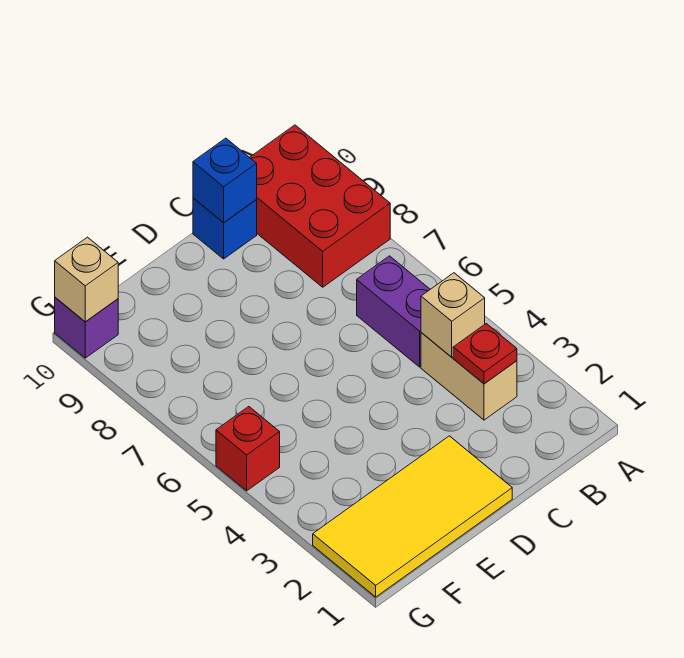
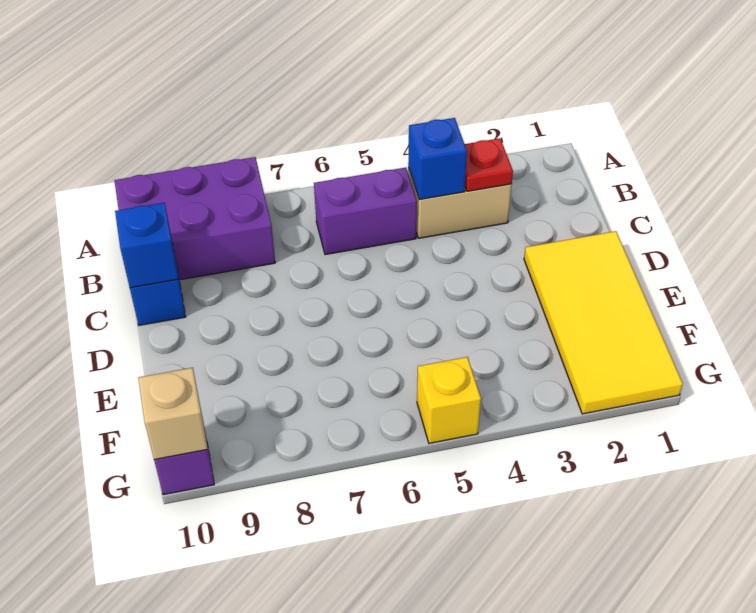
red brick A8:B10 level 1 -> purple brick A8:B10 level 1
tan brick B4 level 2 -> blue brick B4 level 2
red brick G5 level 1 -> yellow brick G5 level 1

